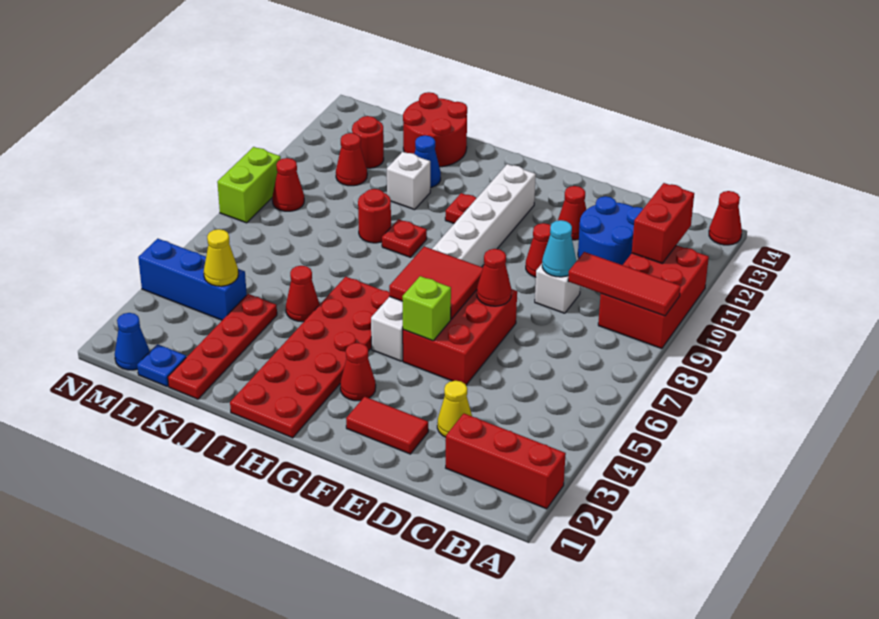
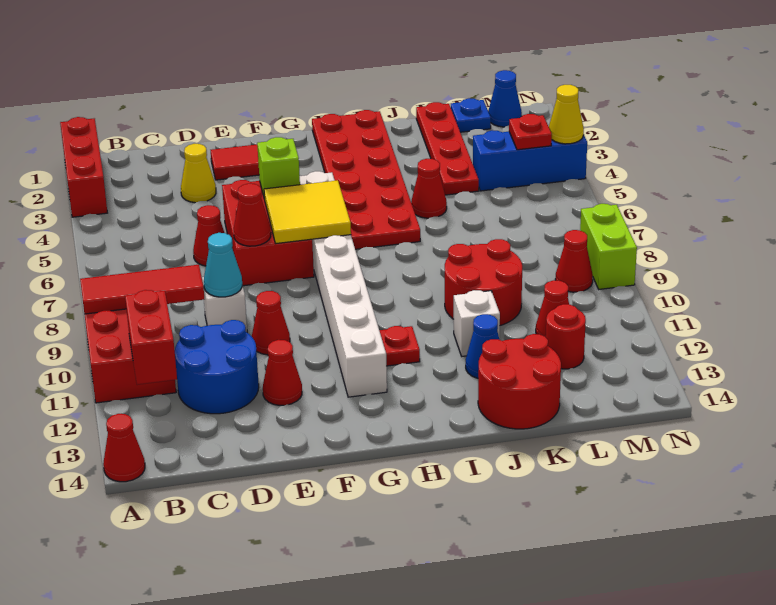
red brick A2:C2 level 1 -> red brick A1:A3 level 1
red tile F6:G7 level 2 -> yellow tile F6:G7 level 2
red cone G3 level 1 -> red cone D6 level 1
red plate I9 level 1 -> red plate M4 level 2
red round brick J9 level 1 -> red round brick J9:K10 level 1
yellow cone L4 level 2 -> yellow cone N4 level 2

